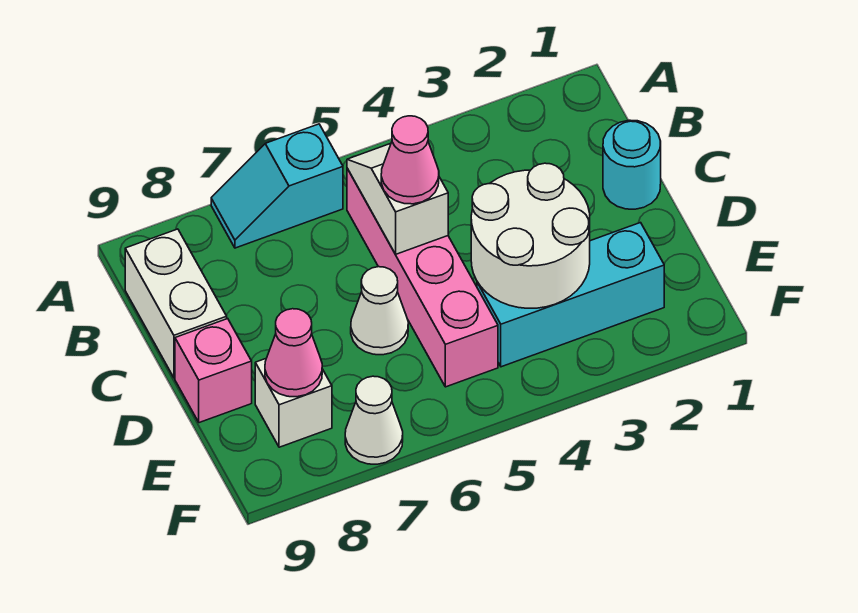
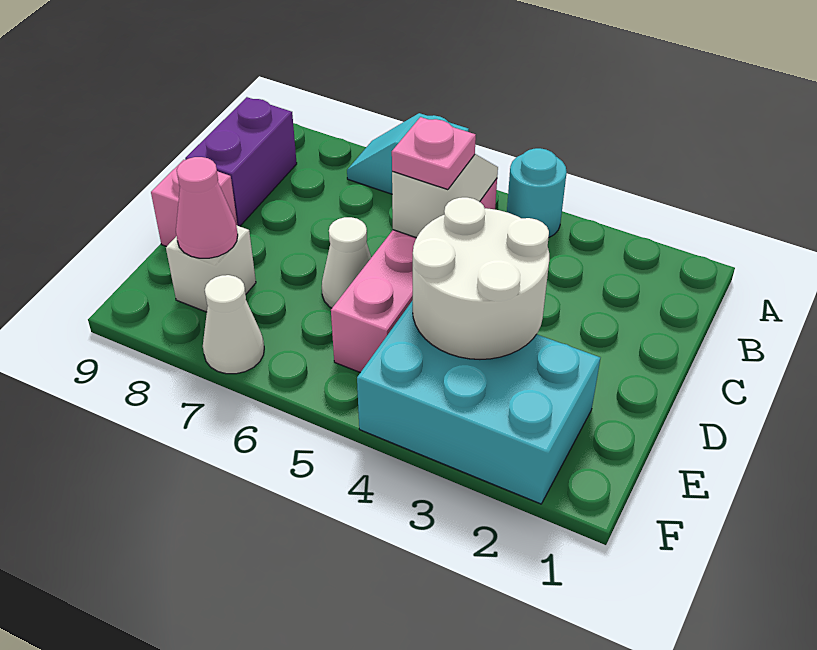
white brick B9:C9 level 1 -> purple brick B9:C9 level 1
cyan round brick C1 level 1 -> cyan round brick A4 level 1
pink cone C5 level 3 -> pink plate C5 level 3
cyan brick E2:E4 level 1 -> cyan brick E2:F4 level 1

